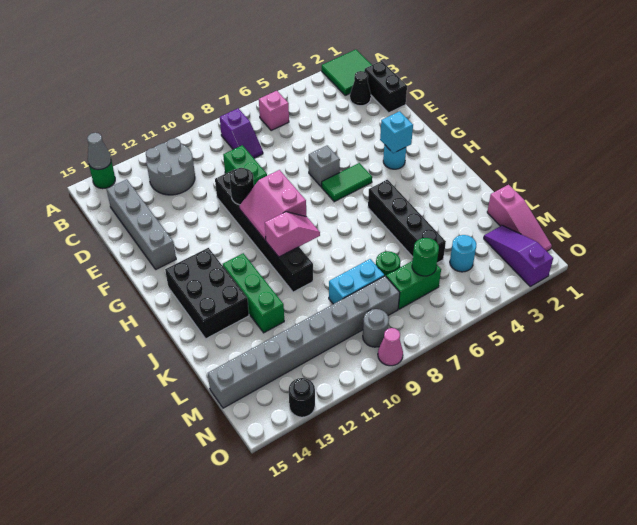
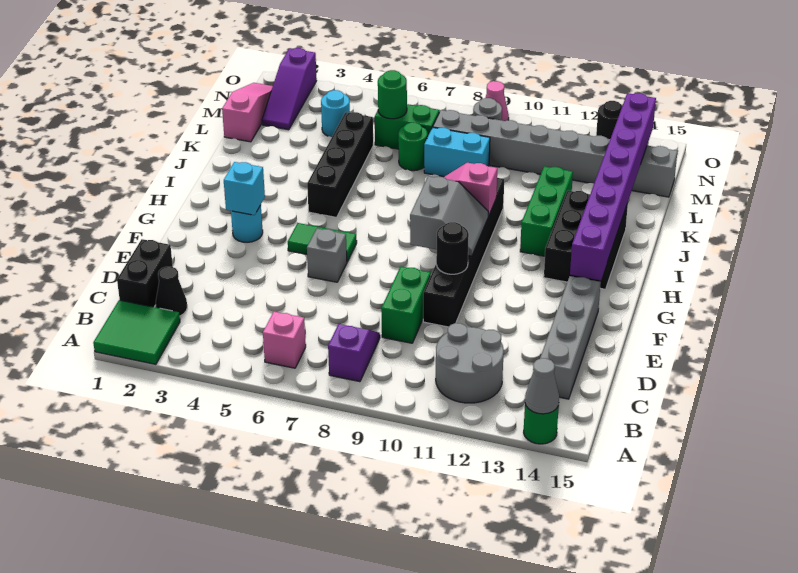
pink slope G9:H10 level 2 top 9 -> grey slope G9:H10 level 2 top 9
none -> purple brick G14:N14 level 2

